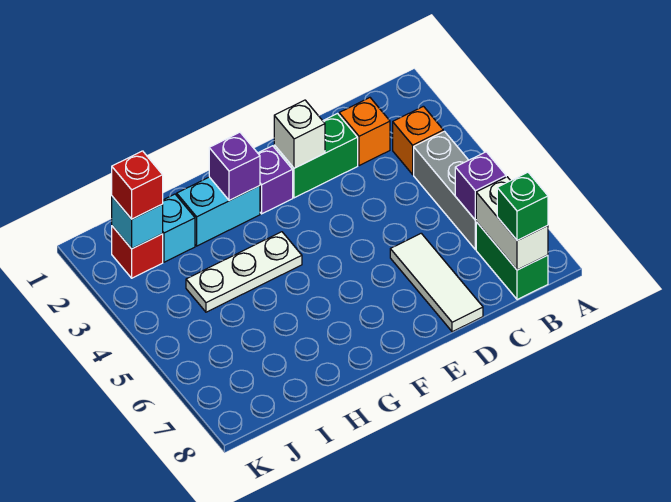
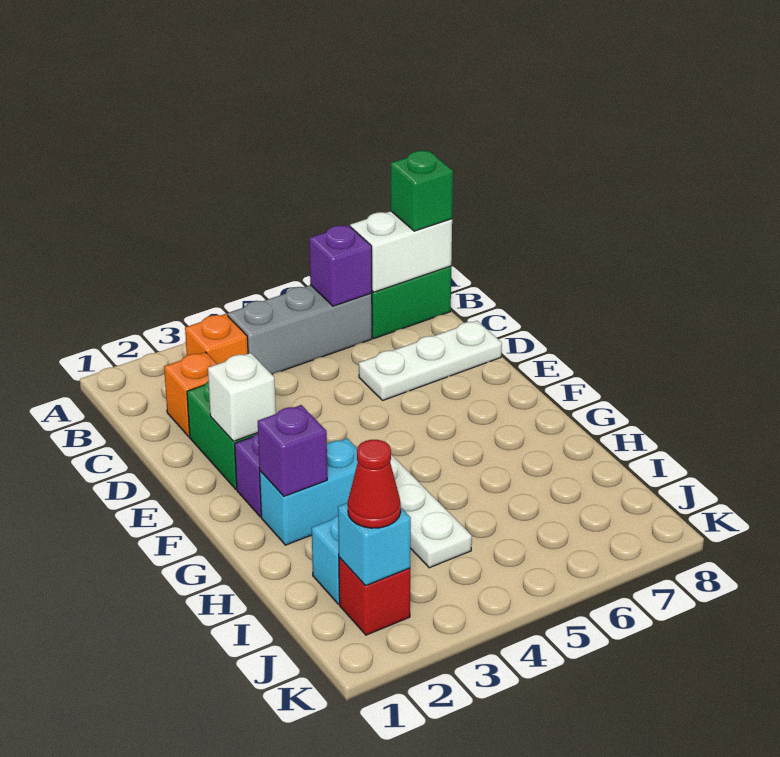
white tile D6:D8 level 1 -> white plate D6:D8 level 1
cyan brick G2:H2 level 1 -> cyan brick G2:G3 level 1
red brick J2 level 3 -> red cone J2 level 3

